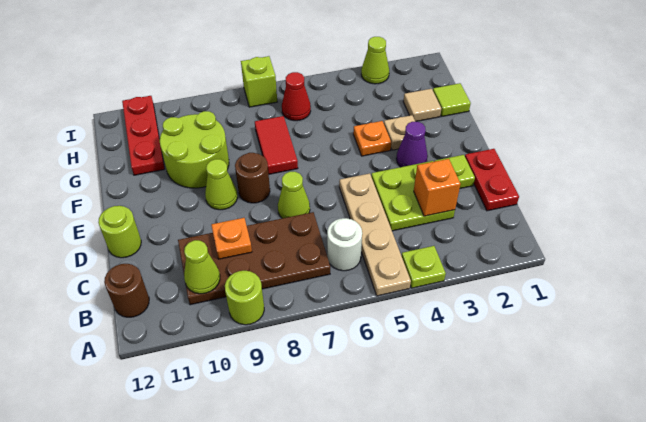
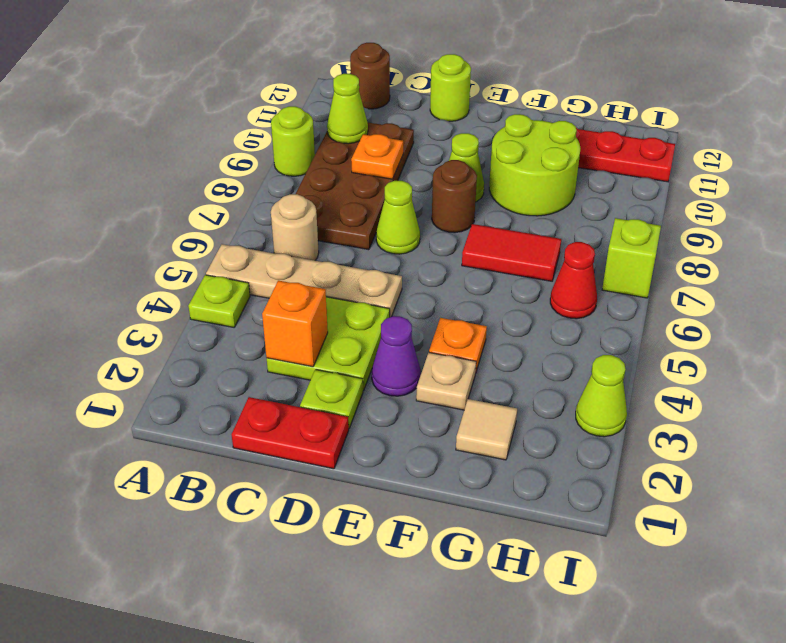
white round brick B6 level 1 -> tan round brick B6 level 1
lime tile G1 level 1 -> none

